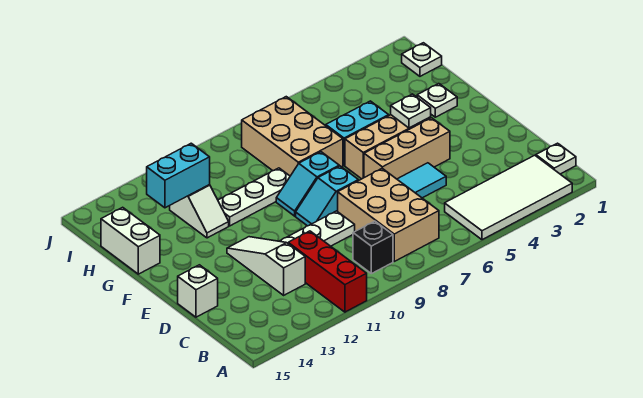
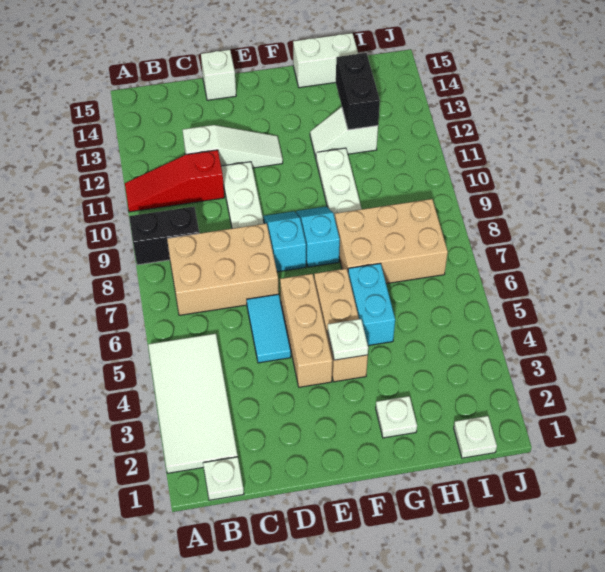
red brick A11:C11 level 1 -> red slope A11:C11 level 1 top C
black brick B9 level 1 -> black brick A9:B9 level 1
cyan brick H12:H13 level 2 -> black brick H12:H13 level 2

